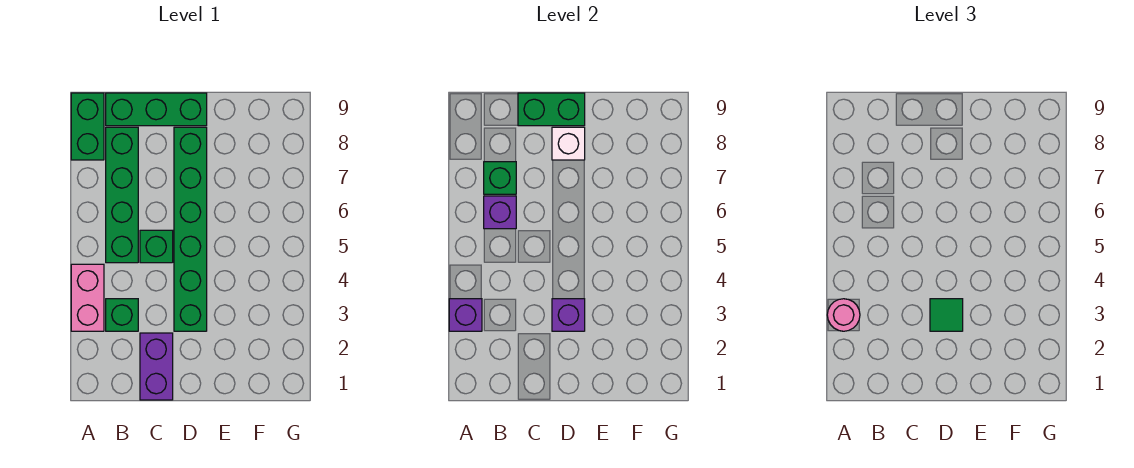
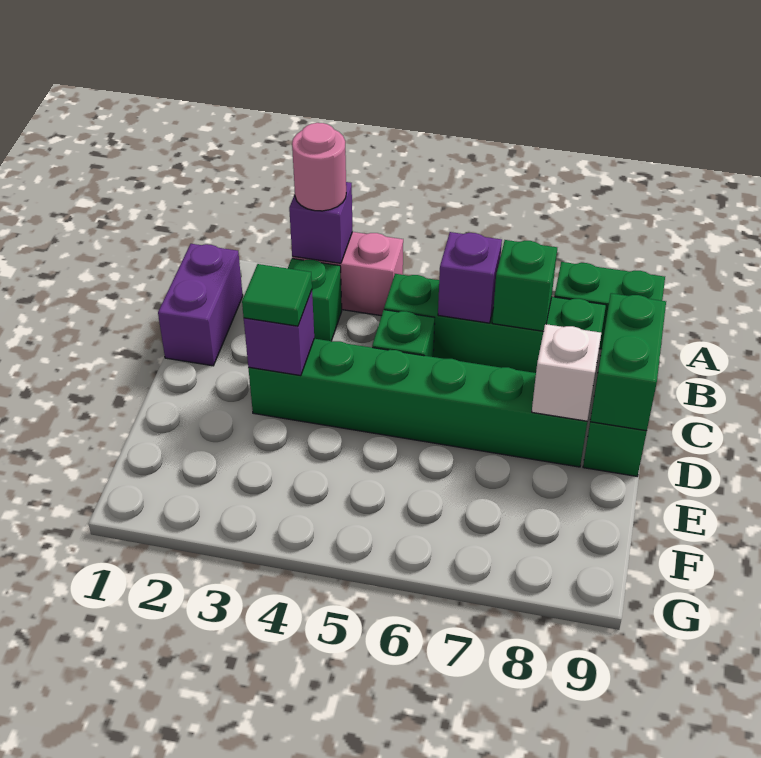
purple brick C1:C2 level 1 -> purple brick B1:C1 level 1

